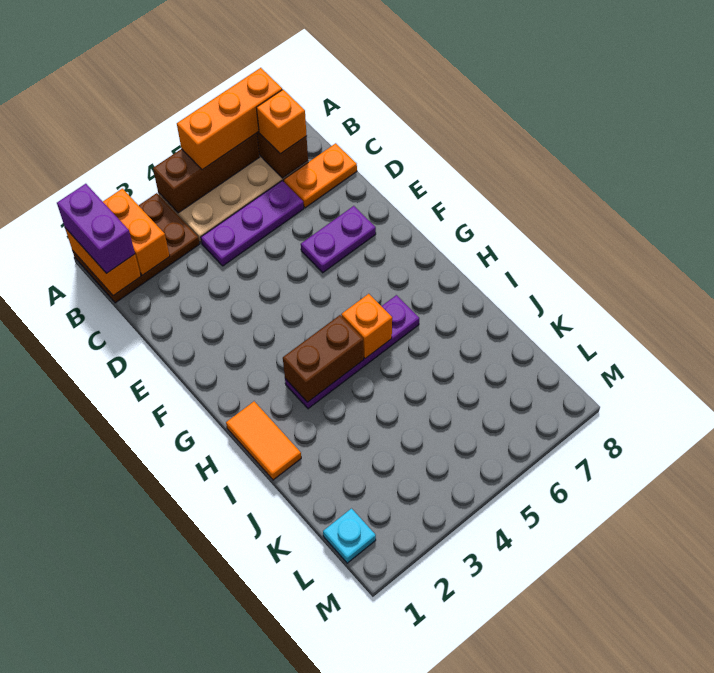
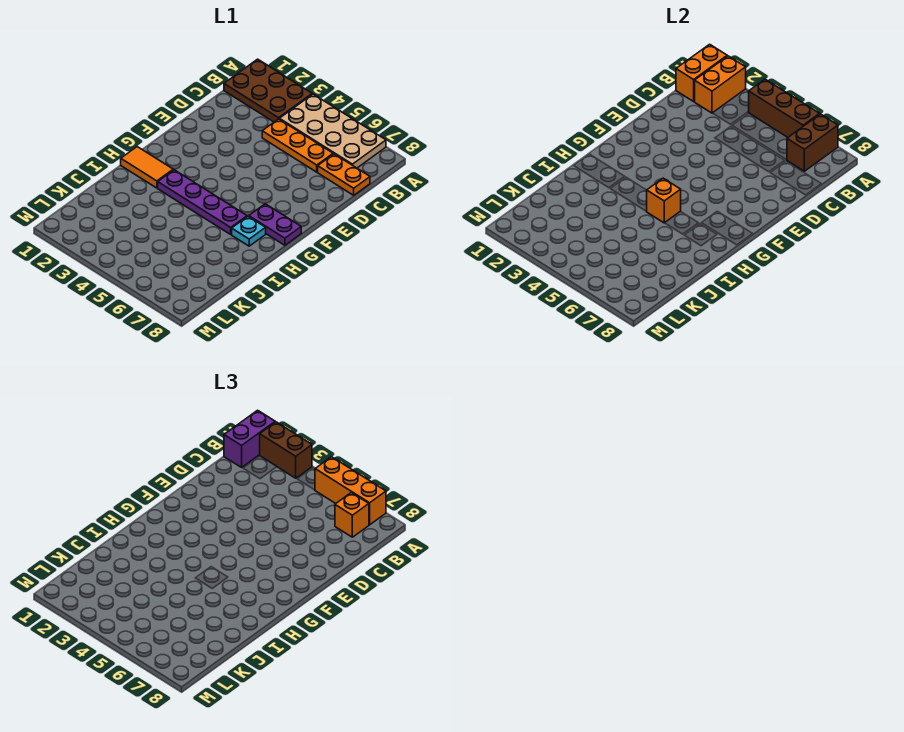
purple plate C4:C6 level 1 -> orange plate C4:C6 level 1
purple plate E6:E7 level 1 -> purple plate G7:G8 level 1
orange tile H1:I1 level 1 -> orange tile H1:H2 level 1
brown brick H3:H4 level 2 -> brown brick A2:A3 level 3
cyan plate L1 level 1 -> cyan plate H7 level 1

